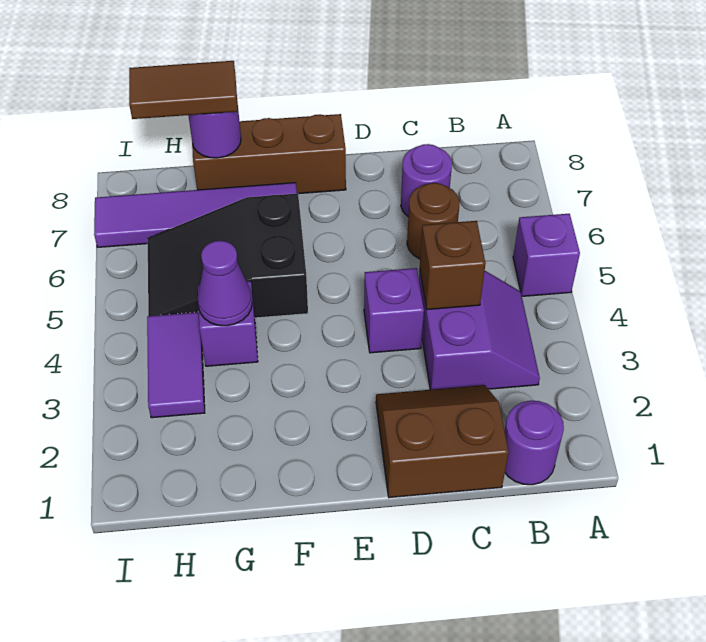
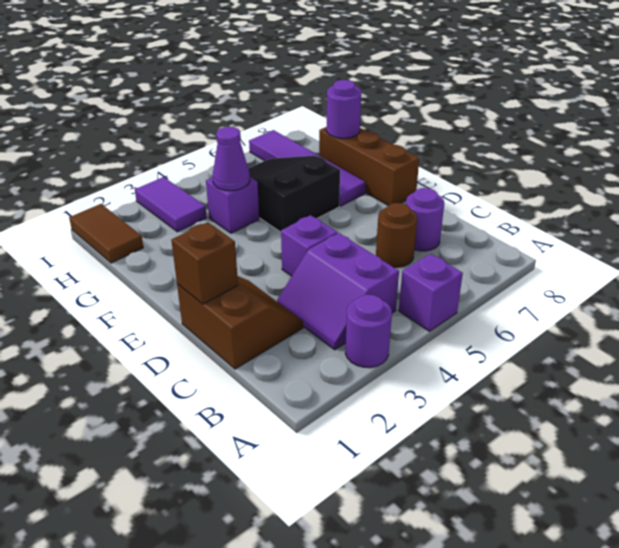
purple round brick B1 level 1 -> purple round brick A3 level 1
purple slope B3:C4 level 1 top C -> purple slope B3:C4 level 1 top 4
brown brick C4 level 2 -> brown brick D1 level 2
brown tile G8:H8 level 3 -> brown tile H1:I1 level 1
purple tile H3:H4 level 1 -> purple tile H3:I3 level 1

